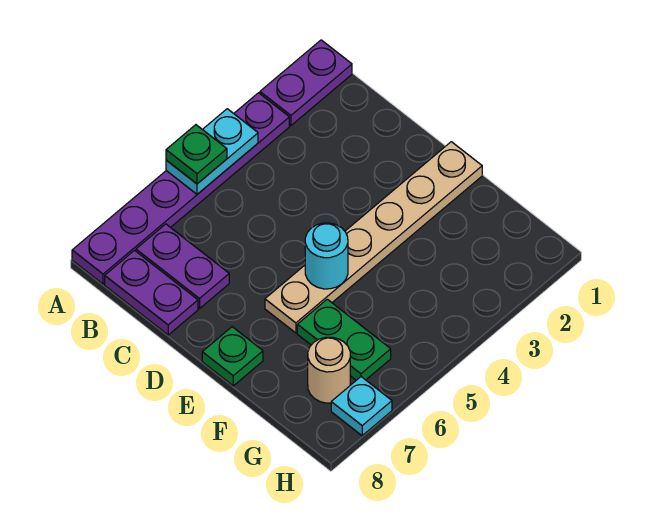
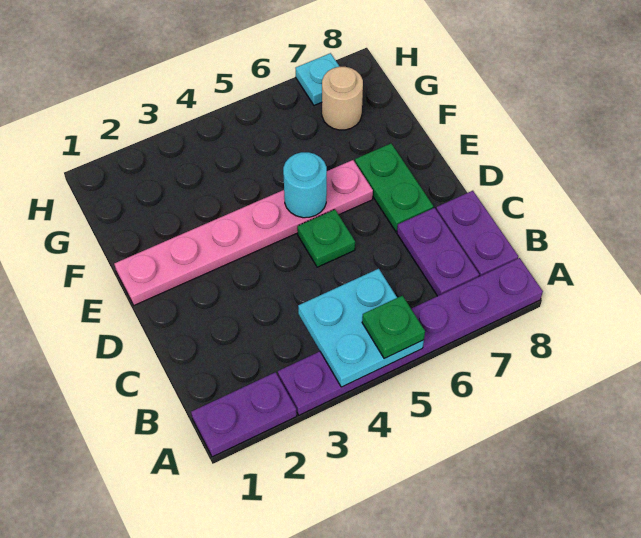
cyan plate A4:A5 level 2 -> cyan plate A4:B5 level 2
tan plate E1:E6 level 1 -> pink plate E1:E6 level 1
green plate E8 level 1 -> green plate D5 level 1
green plate F6:G6 level 1 -> green plate D7:E7 level 1

